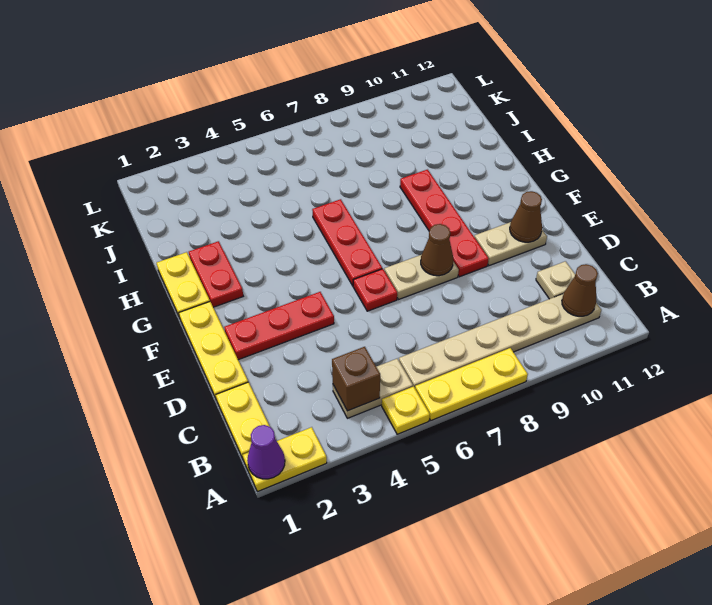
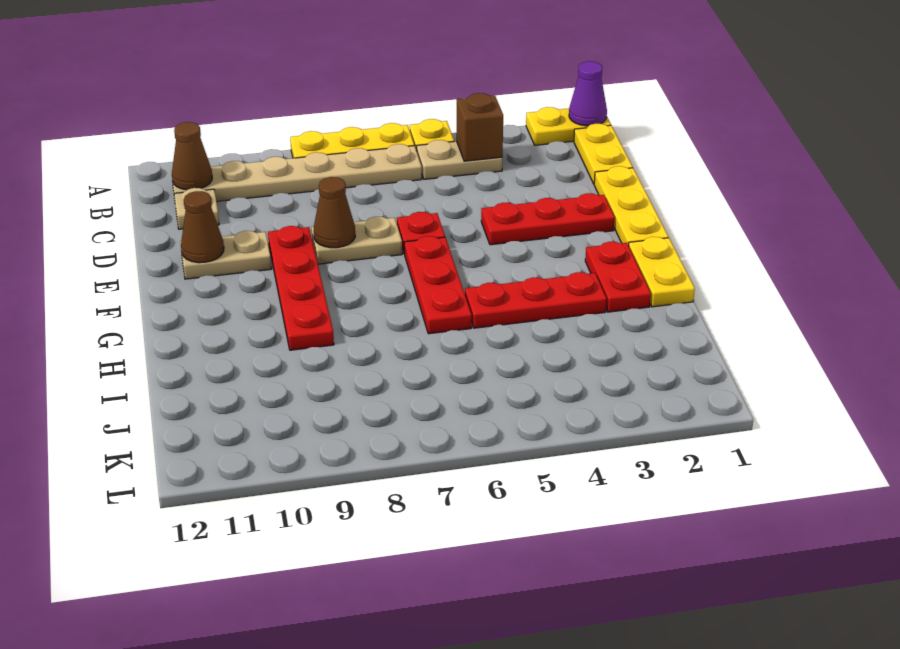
none -> red plate H3:H5 level 1

